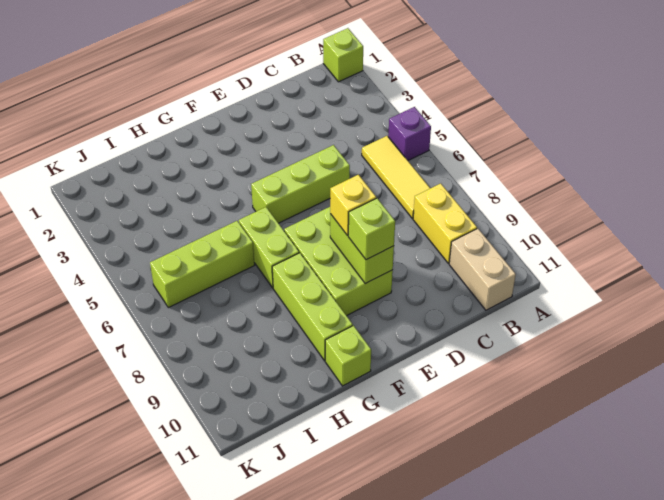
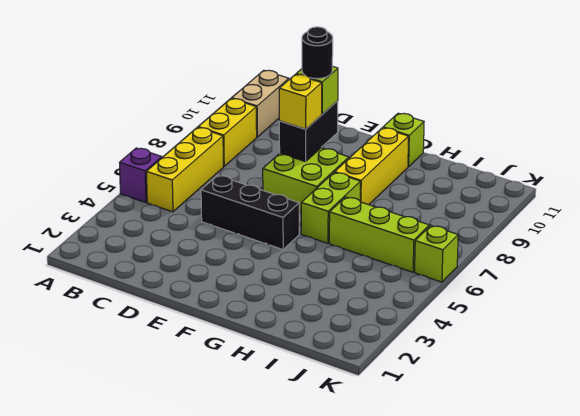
lime brick A1 level 1 -> lime brick K6 level 1
yellow tile B5:B7 level 1 -> yellow brick B5:B7 level 1
lime brick D5:F5 level 1 -> black brick D5:F5 level 1
lime brick E7:F9 level 1 -> lime brick E7:F8 level 1
lime brick E8:E9 level 2 -> black brick E8:E9 level 2
none -> black round brick E9 level 4
lime brick G8:G10 level 1 -> yellow brick G8:G10 level 1

